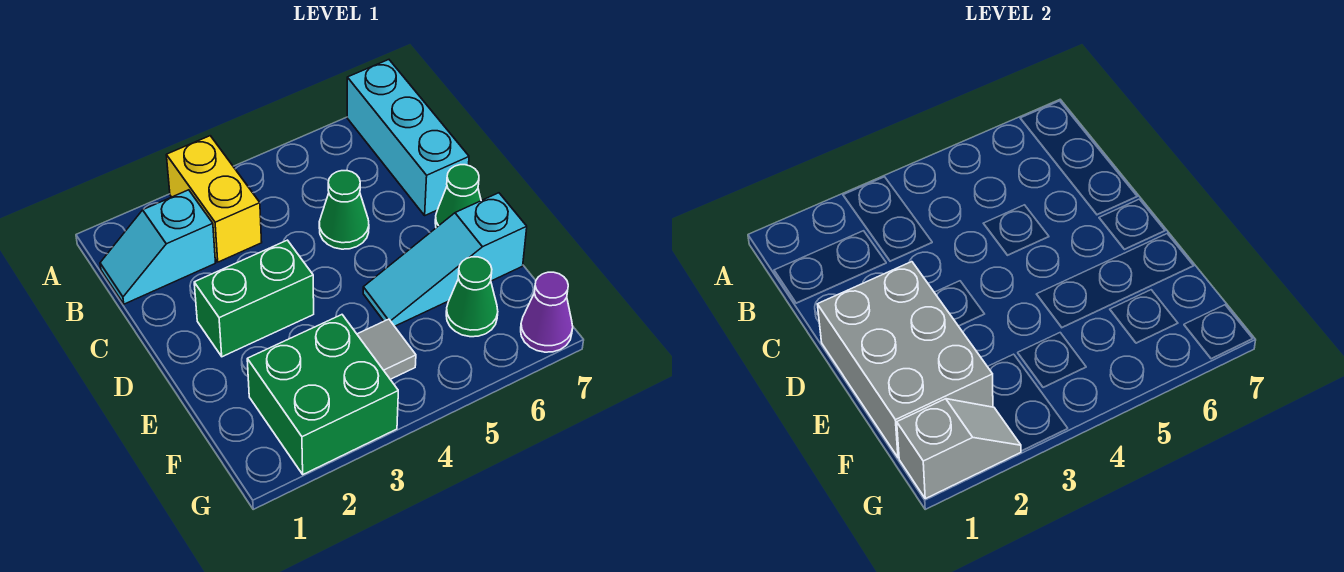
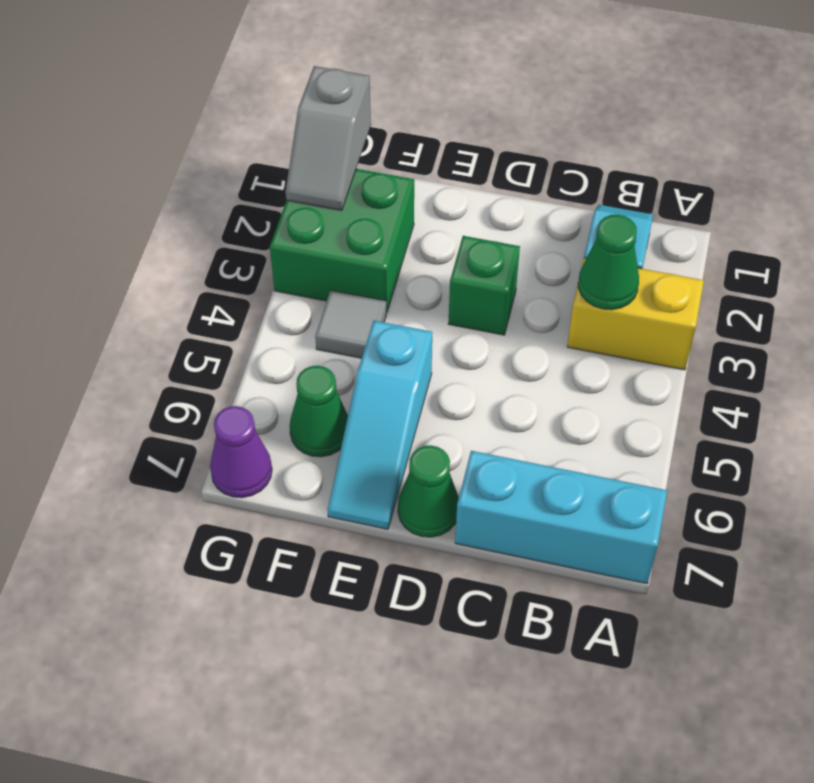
green cone C5 level 1 -> green cone B3 level 2
grey brick D1:F2 level 2 -> none
green brick D2:D3 level 1 -> green brick D3 level 1
cyan slope E5:E7 level 1 top 7 -> cyan slope E5:E7 level 1 top 5

